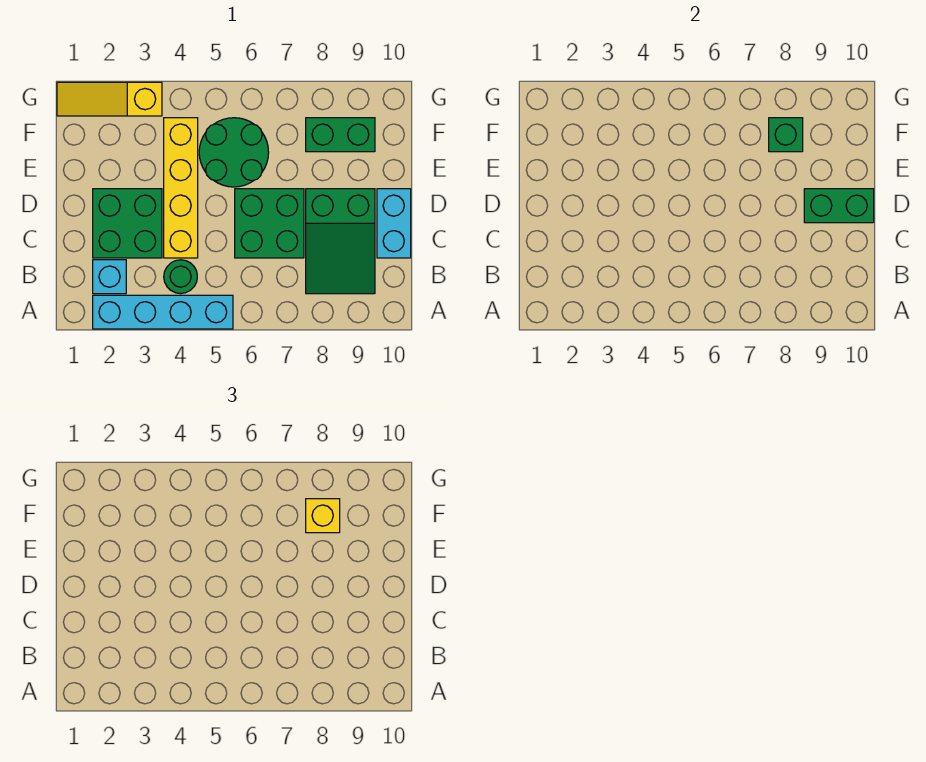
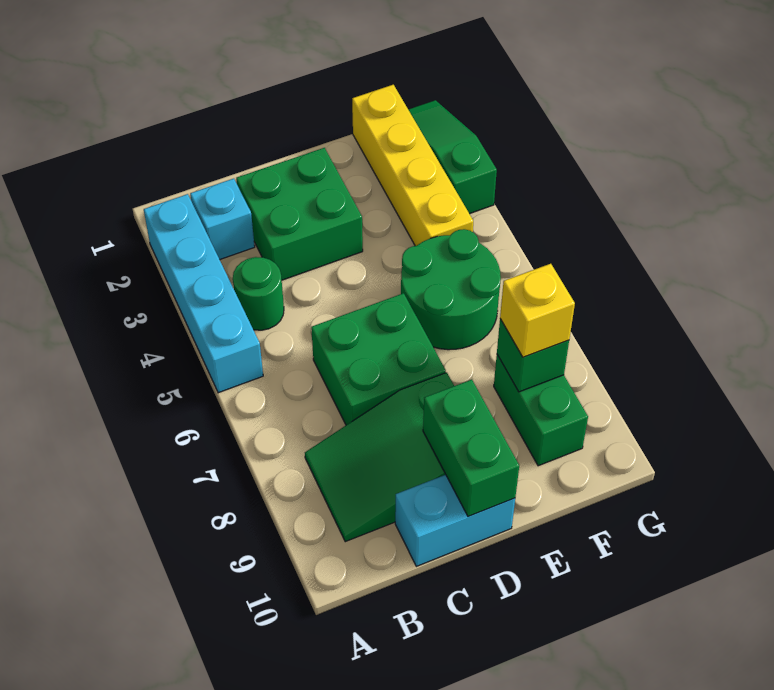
yellow brick C4:F4 level 1 -> yellow brick F1:F4 level 1
yellow slope G1:G3 level 1 top 3 -> green slope G1:G3 level 1 top 3

